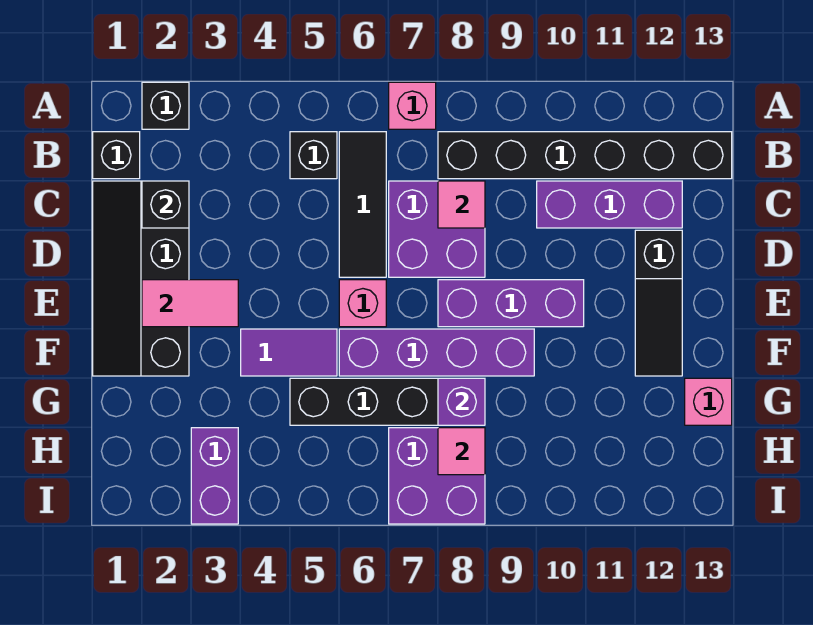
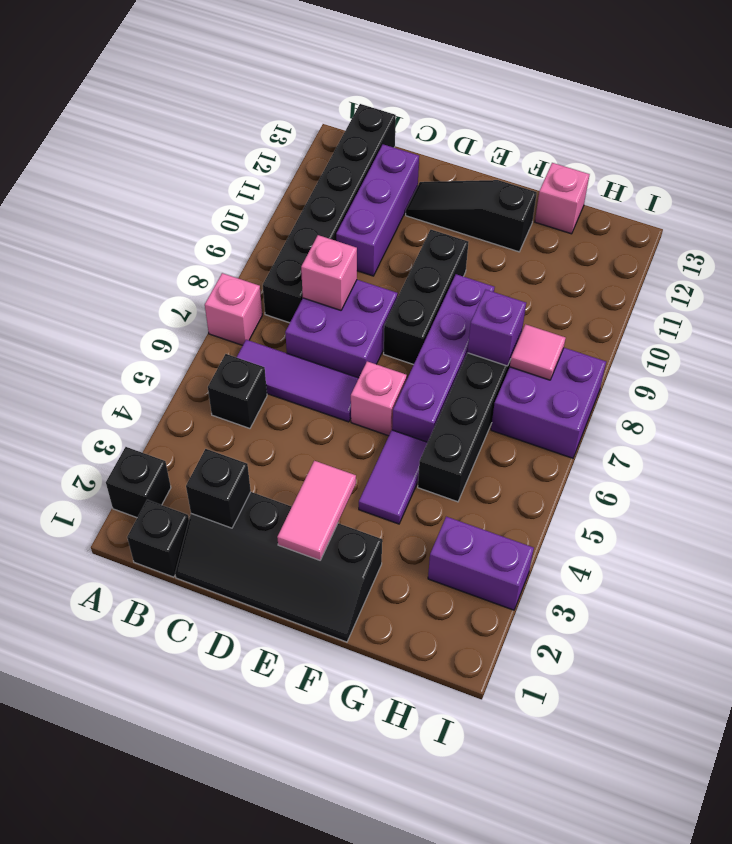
black tile B6:D6 level 1 -> purple tile B6:D6 level 1
pink tile C8 level 2 -> pink brick C8 level 2
black slope D12:F12 level 1 top D -> black slope D12:F12 level 1 top F
purple brick E8:E10 level 1 -> black brick E8:E10 level 1

